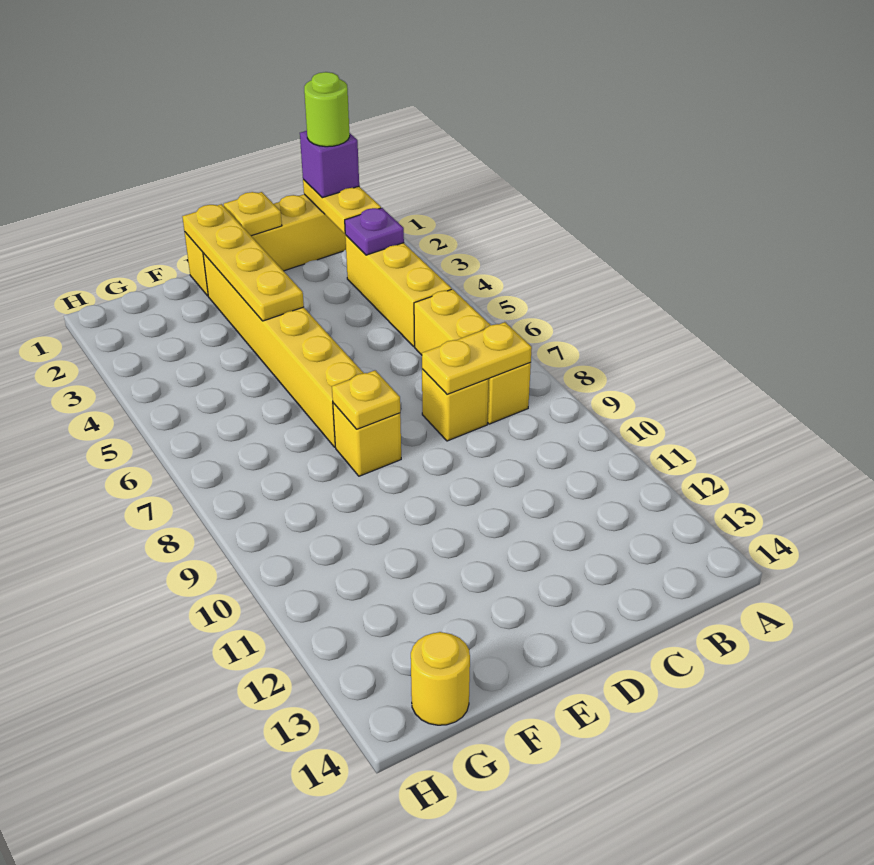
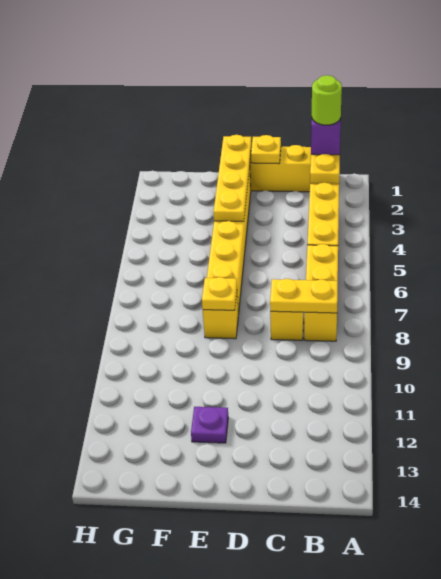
purple plate B3 level 2 -> purple plate E12 level 1
yellow round brick G14 level 1 -> none

